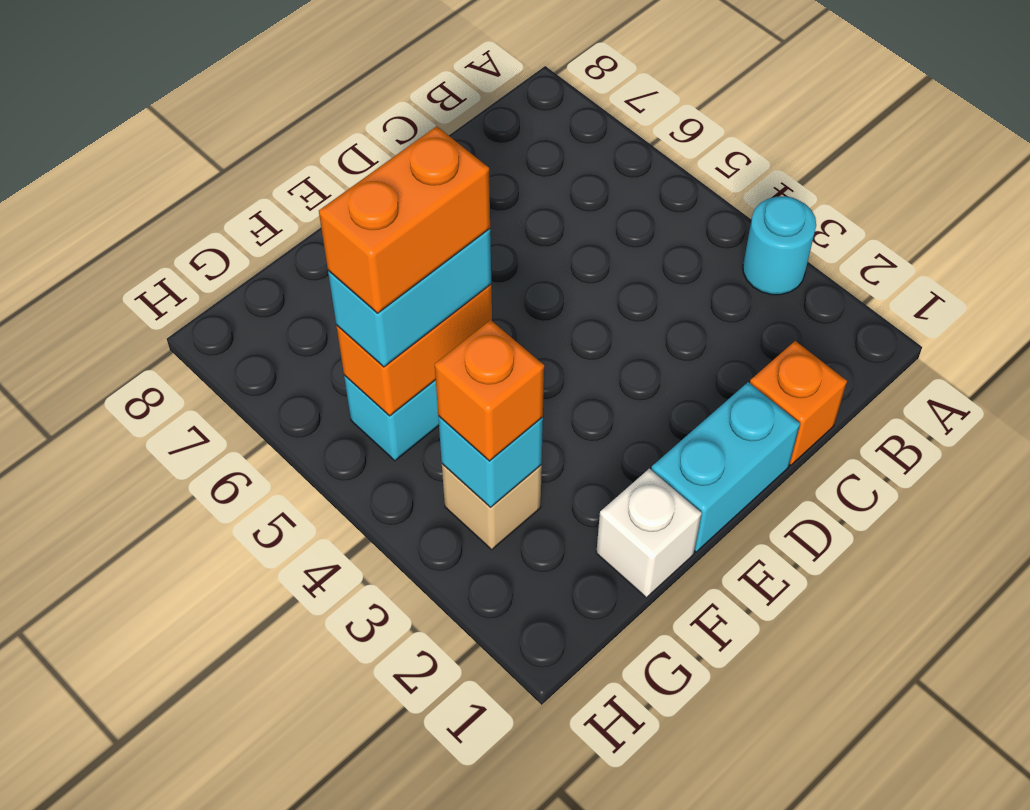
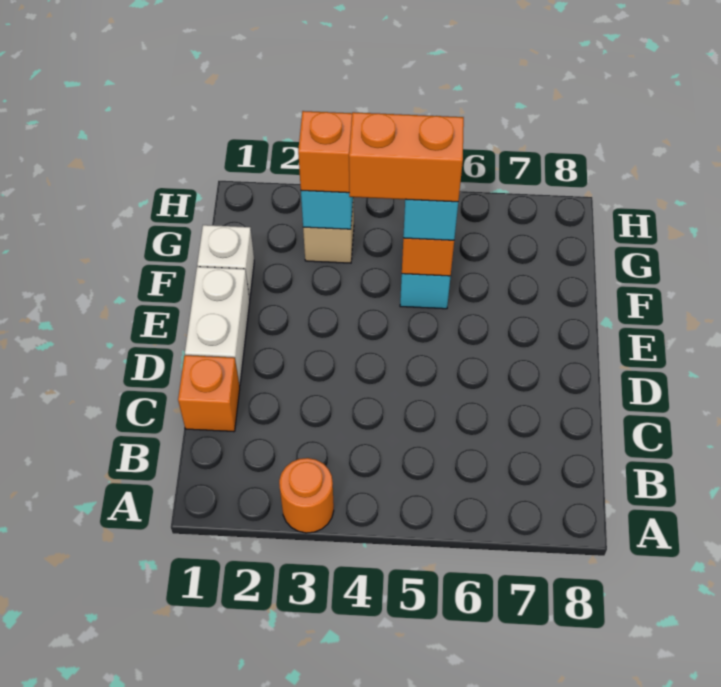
cyan round brick A3 level 1 -> orange round brick A3 level 1
cyan brick D1:E1 level 1 -> white brick D1:E1 level 1
orange brick F5:G5 level 4 -> orange brick F4:F5 level 4

